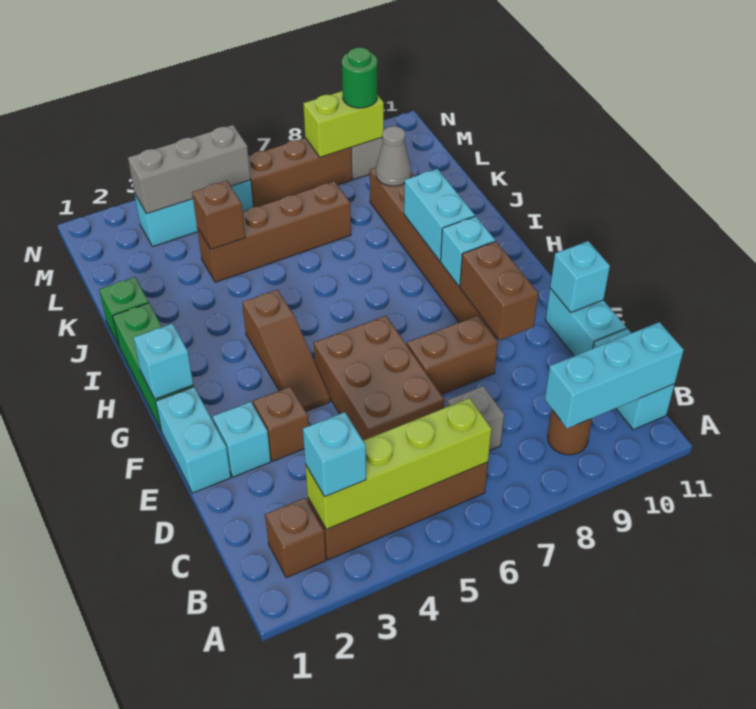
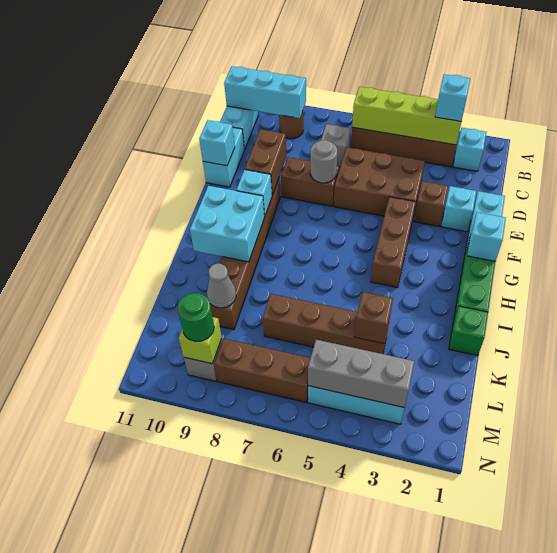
brown brick B2 level 1 -> cyan brick B2 level 1
brown brick D5:F6 level 1 -> brown brick D4:E6 level 1
none -> grey round brick E7 level 2
brown slope F4:H4 level 1 top H -> brown brick F4:H4 level 1
cyan brick H9:I9 level 2 -> cyan brick H9:I10 level 2
lime brick M8:M9 level 2 -> lime brick M9 level 2

